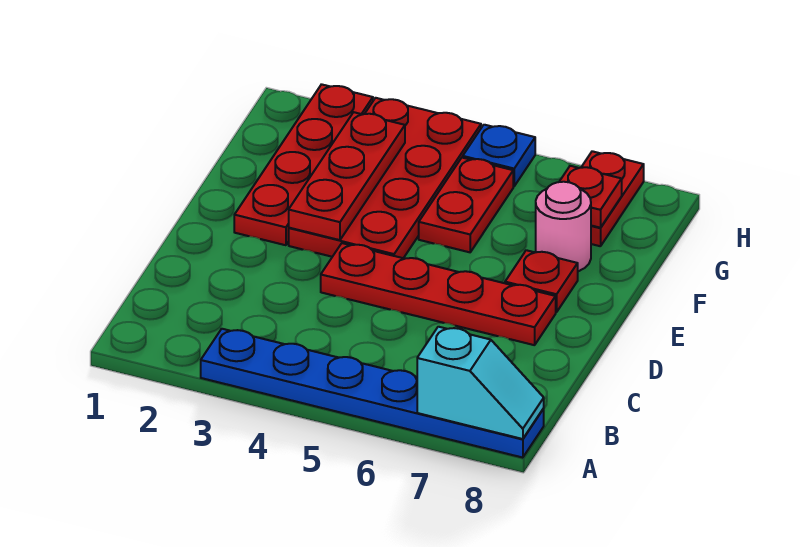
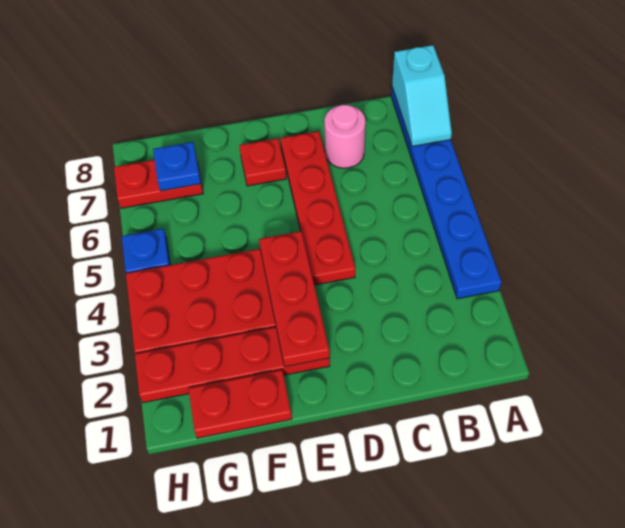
cyan slope A7:A8 level 2 top 7 -> cyan slope A7:A8 level 2 top 8
red plate E3:G3 level 2 -> red plate E2:E4 level 2
red plate F5:G5 level 1 -> red plate F1:G1 level 1
pink round brick F7 level 1 -> pink round brick C7 level 1
red plate G7 level 2 -> blue plate G7 level 2

